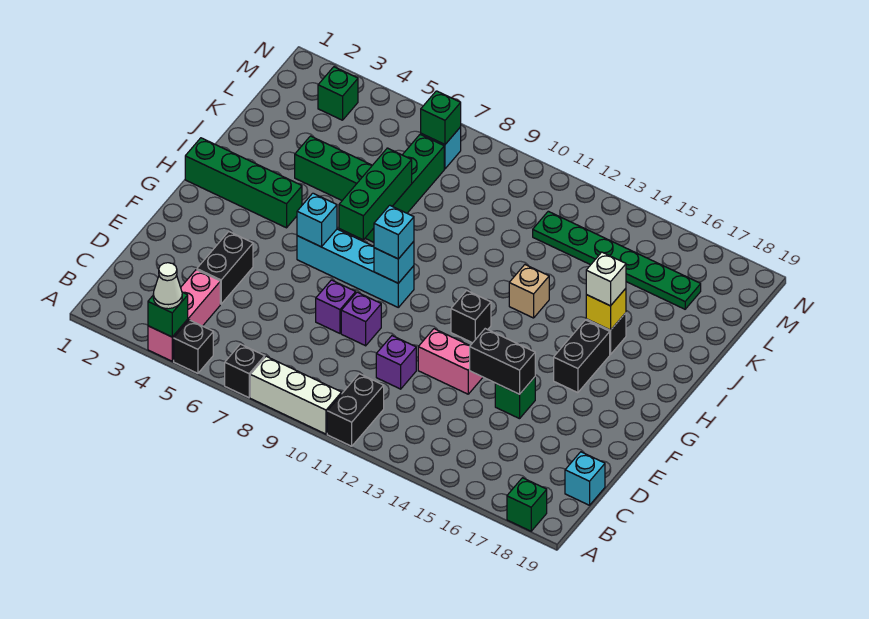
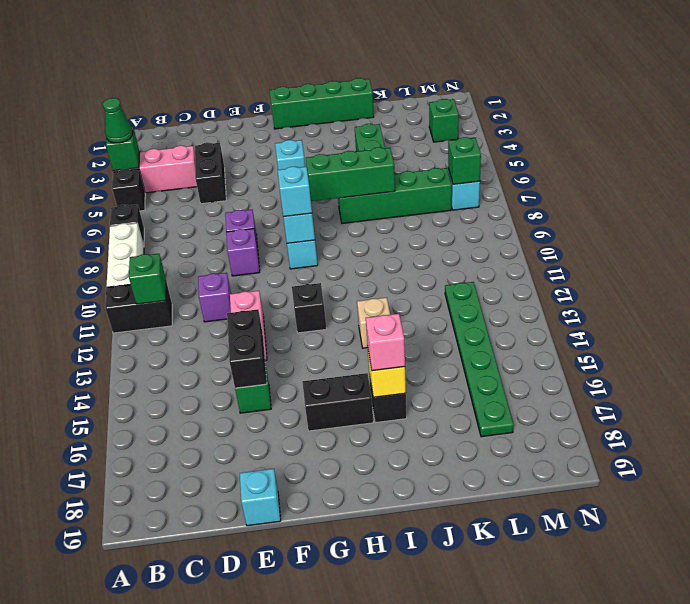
white cone A4 level 3 -> green cone A4 level 3
green brick A18 level 1 -> green brick B11 level 2
cyan brick C19 level 1 -> cyan brick E19 level 1
black brick D4:E4 level 1 -> black brick D4:D5 level 1
green brick H1:H4 level 1 -> green brick G1:J1 level 1
white brick I16 level 3 -> pink brick I16 level 3

